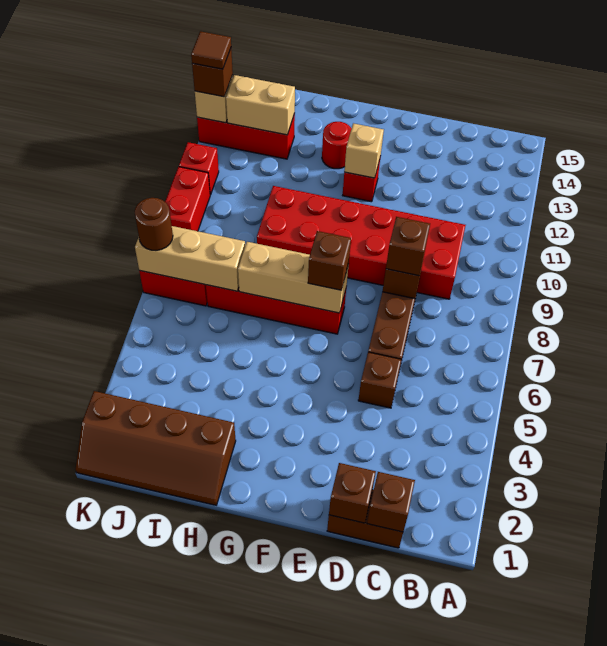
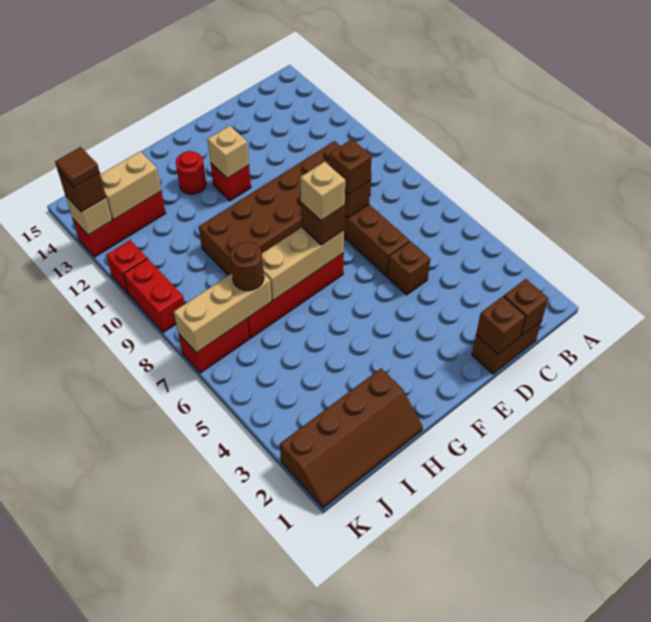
red brick C9:H10 level 1 -> brown brick C9:H10 level 1
none -> tan brick F7 level 4
brown round brick K7 level 3 -> brown round brick I7 level 3

